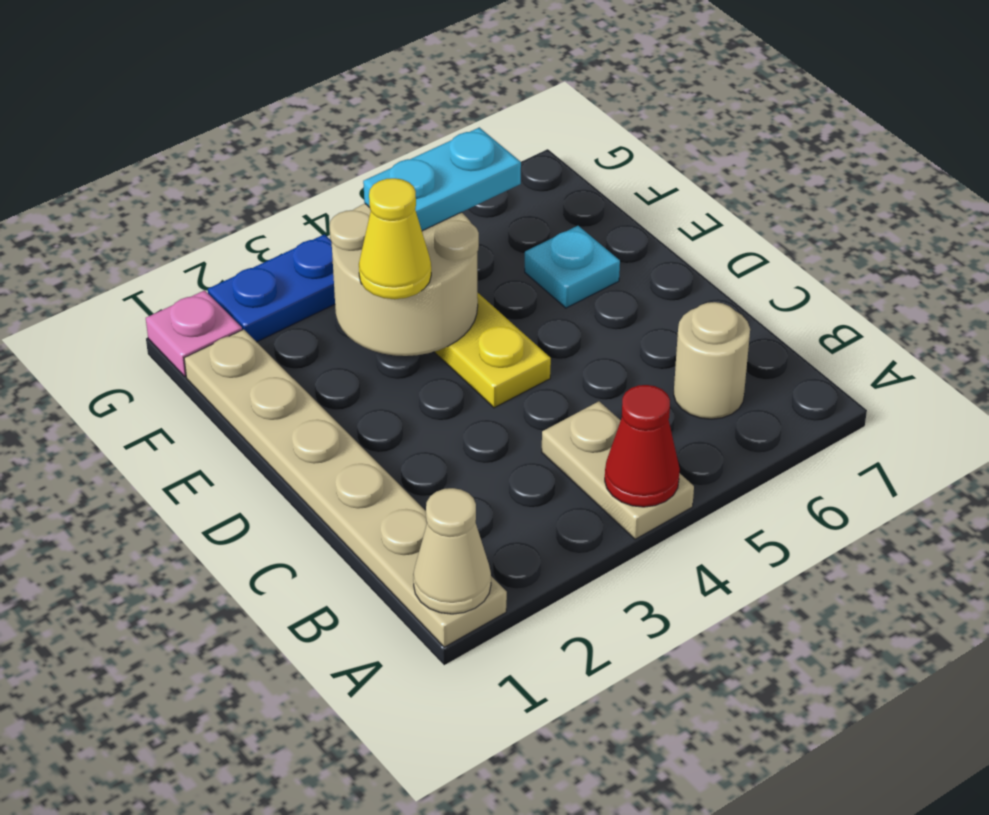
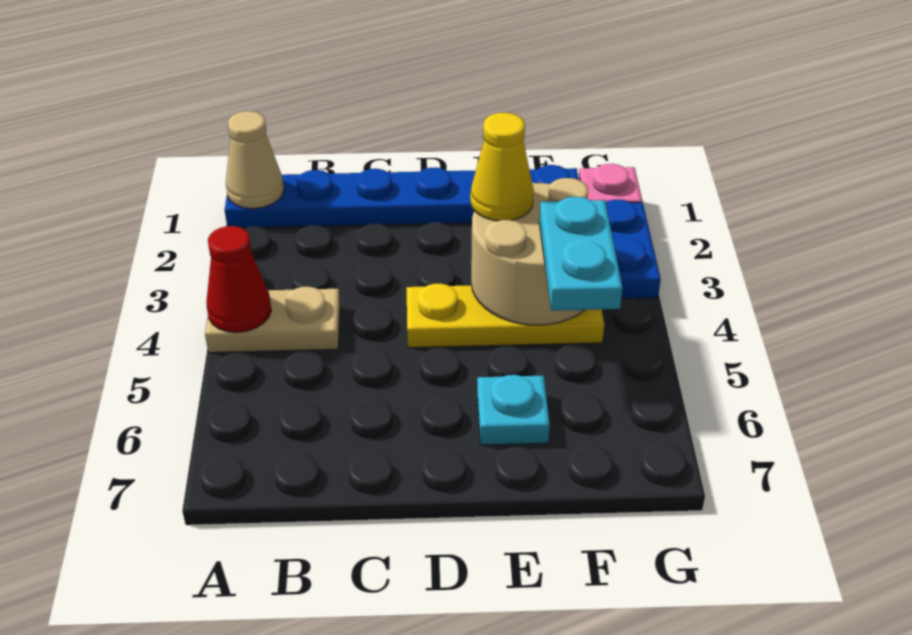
tan plate A1:F1 level 1 -> blue plate A1:F1 level 1
tan round brick B6 level 1 -> none

